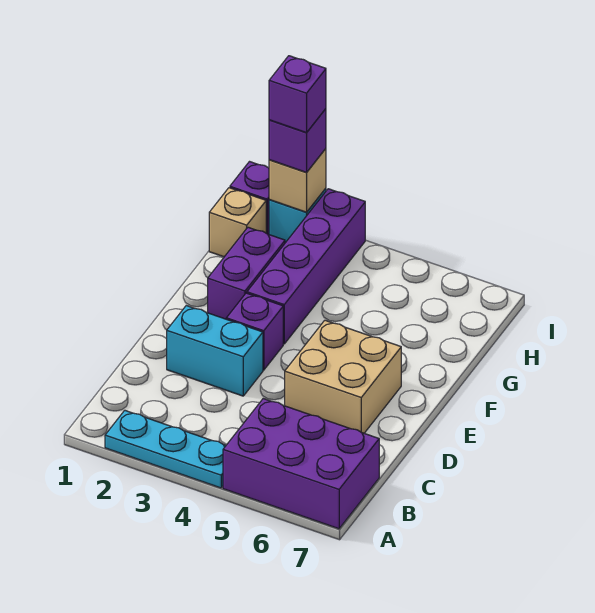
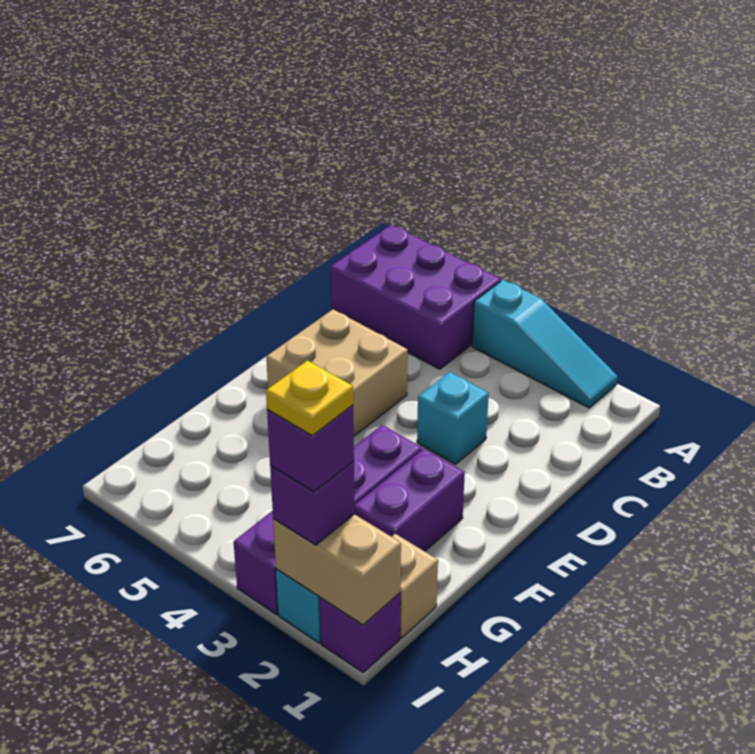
cyan plate A2:A4 level 1 -> cyan slope A2:A4 level 1 top 4
cyan brick D2:D3 level 1 -> cyan brick D3 level 1
purple brick E3 level 1 -> none
tan brick I2 level 2 -> tan brick I1:I2 level 2
none -> yellow plate I2 level 5

